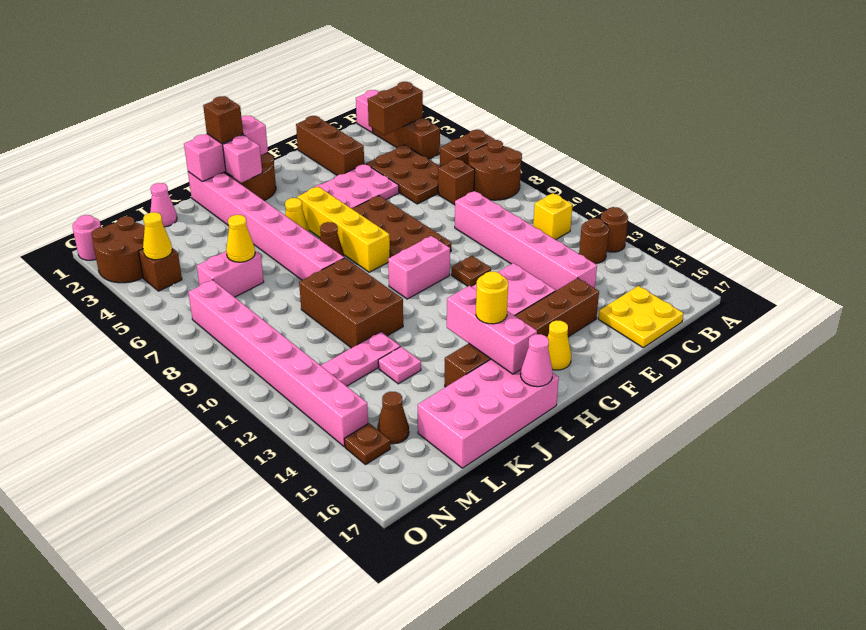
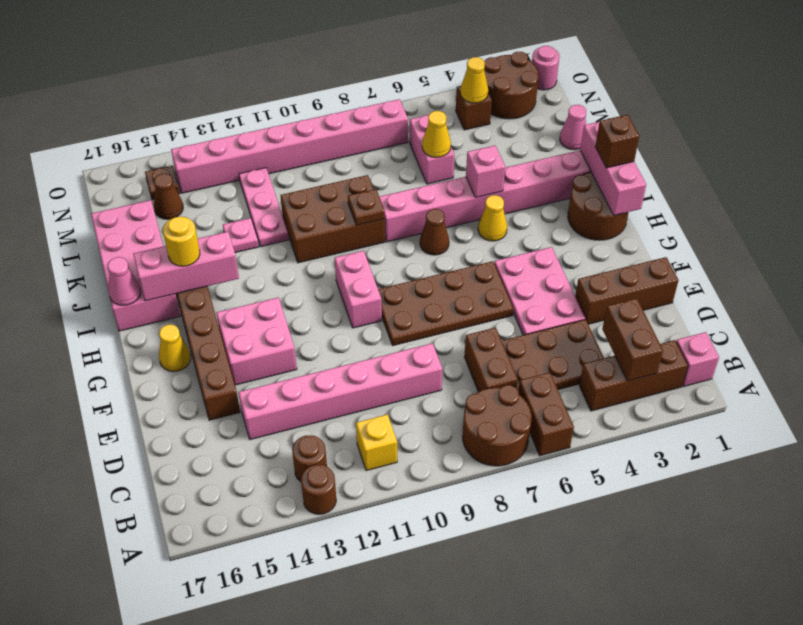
brown brick C7 level 1 -> brown brick C7:D7 level 1
yellow plate C16:D17 level 1 -> none
brown plate F11 level 1 -> brown plate J9 level 2
yellow brick H5:H8 level 1 -> none
pink brick I2 level 2 -> pink brick J5 level 2

